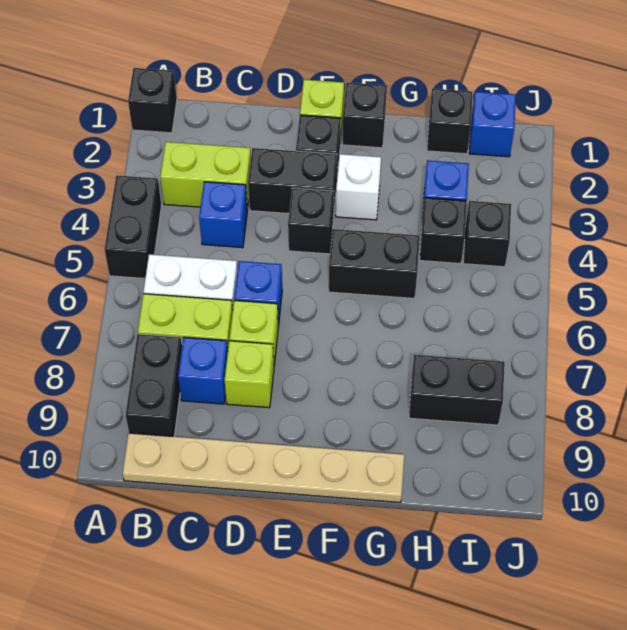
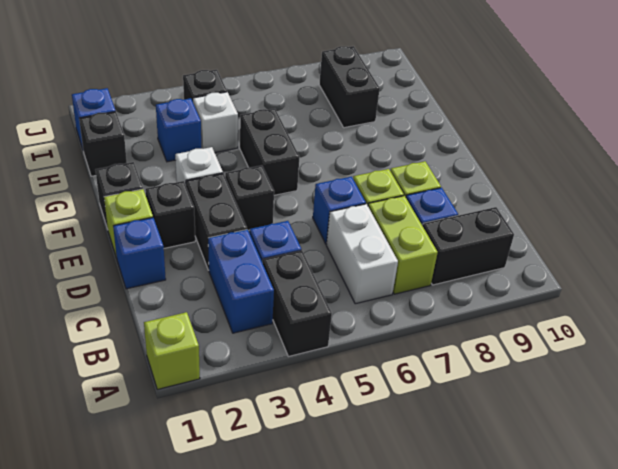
black brick A1 level 1 -> lime brick A1 level 1
black brick A4:A5 level 1 -> black brick A4:B4 level 1
lime brick B3:C3 level 1 -> blue brick B3:C3 level 1
tan plate B10:G10 level 1 -> none
none -> blue brick D1 level 1
black brick H4 level 1 -> white brick H4 level 1

